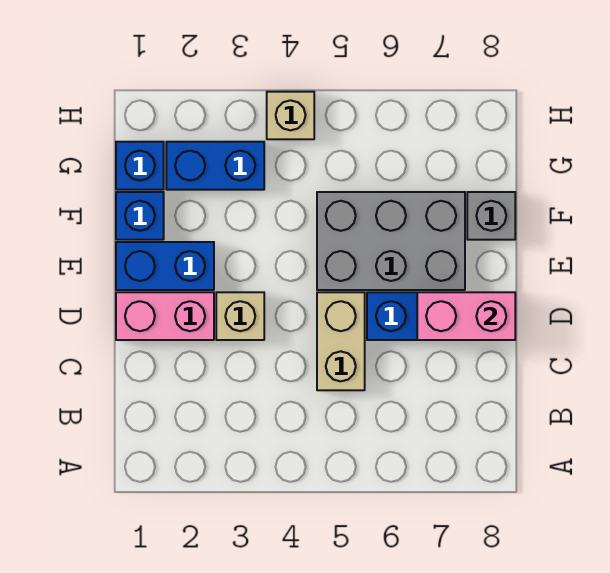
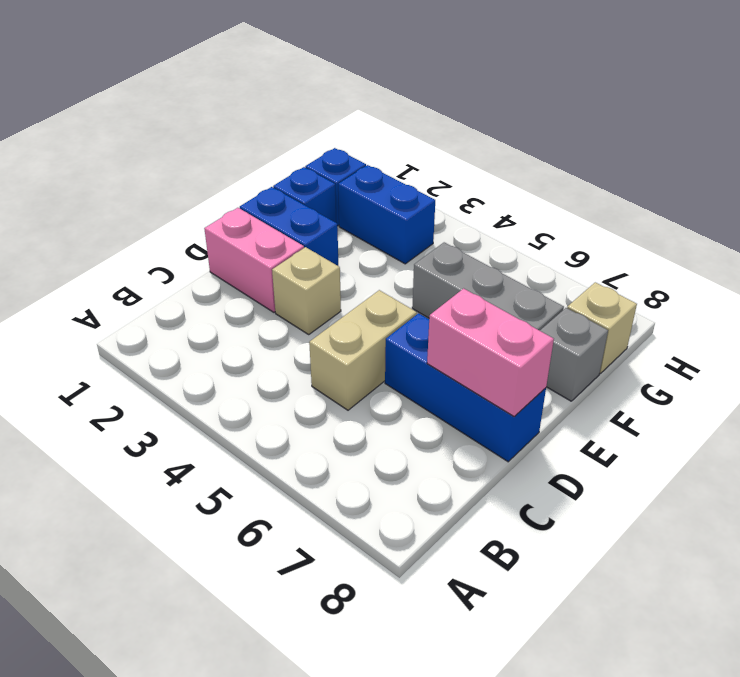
grey brick E5:F7 level 1 -> grey brick F5:F7 level 1
tan brick H4 level 1 -> tan brick G8 level 1

